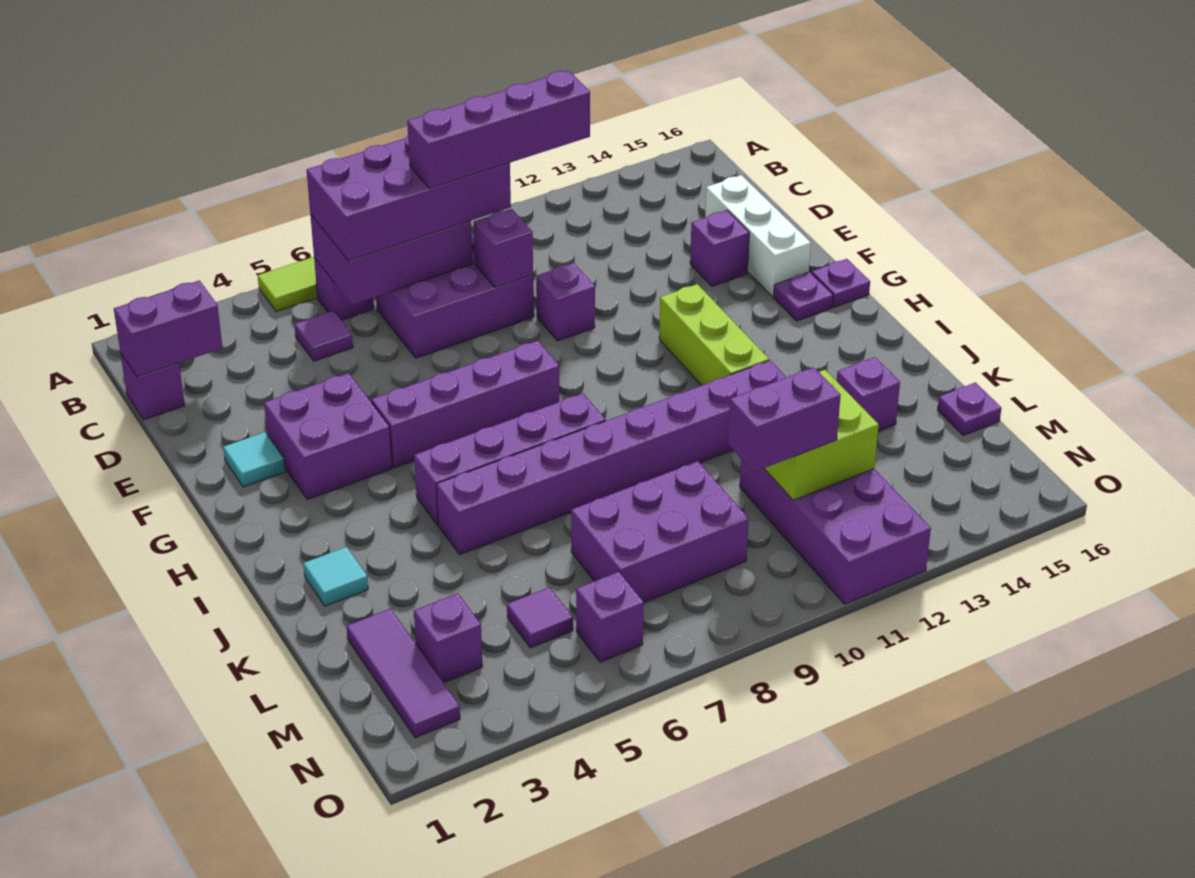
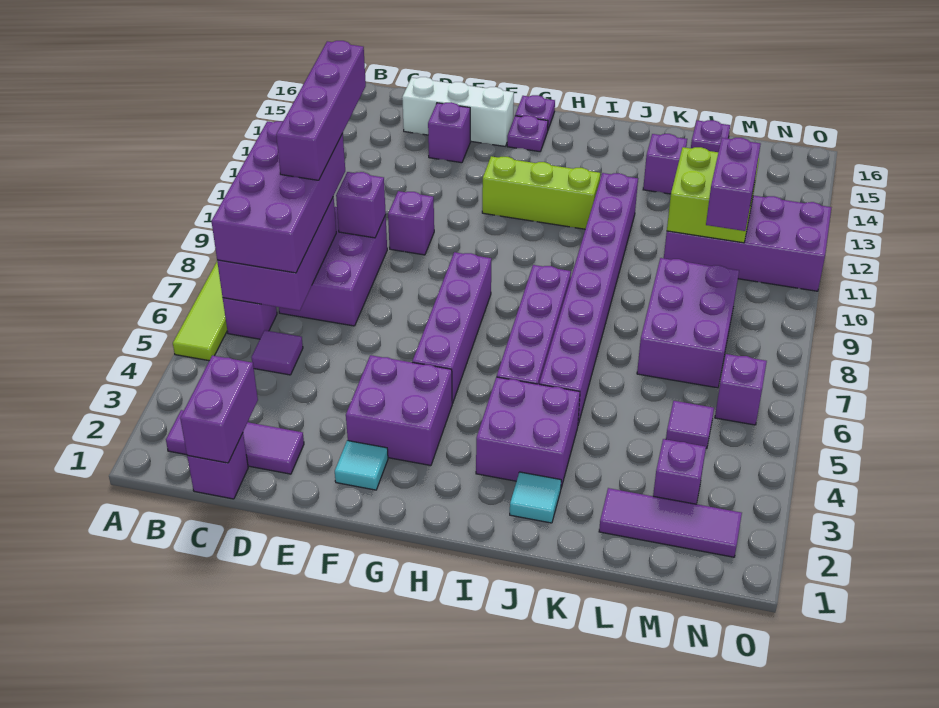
none -> purple tile B2:D2 level 1
none -> purple brick I3:J4 level 1

